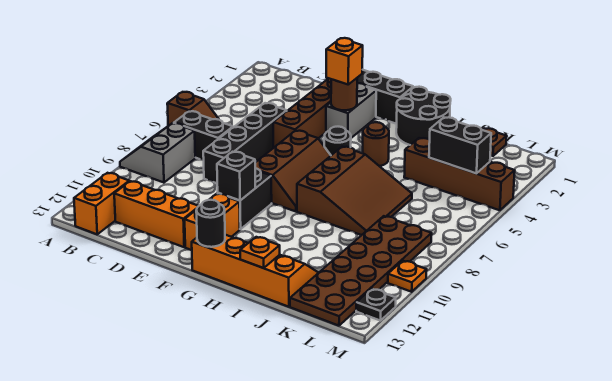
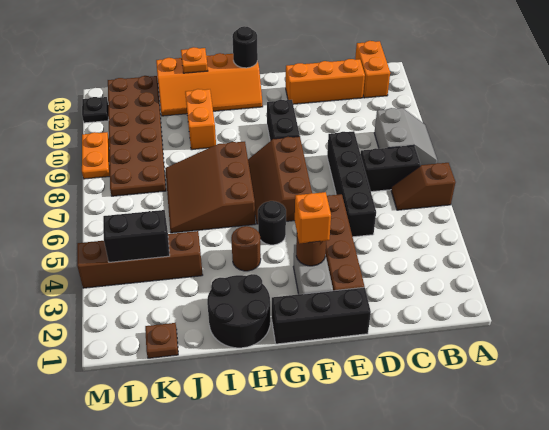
black brick F10 level 2 -> none
orange brick F11:F12 level 1 -> orange brick I10:I11 level 1
orange plate M10 level 1 -> orange plate M9:M10 level 1

